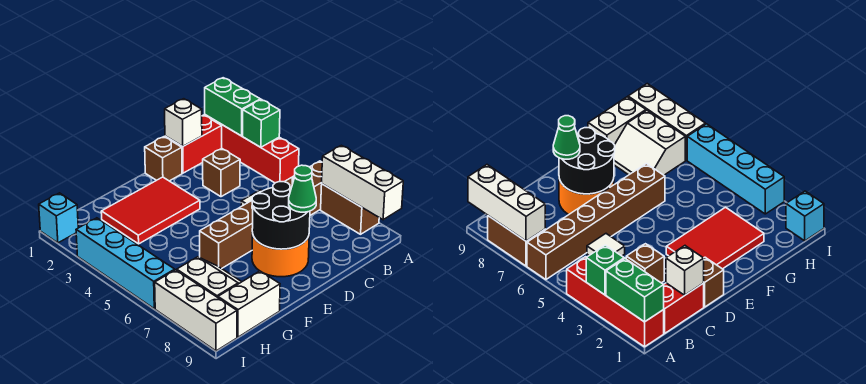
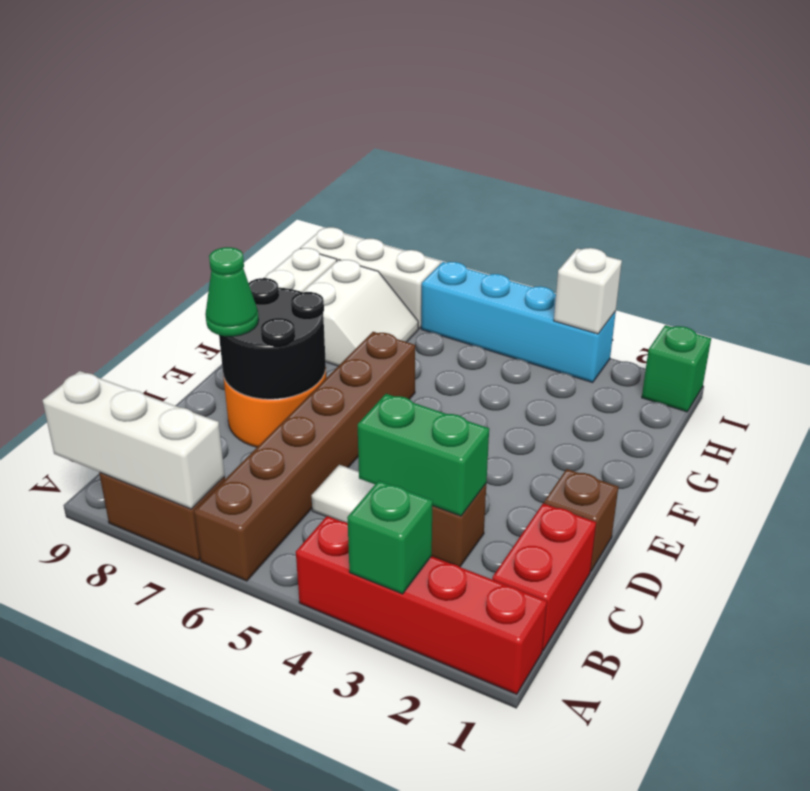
green brick A1:A2 level 2 -> green brick C3:C4 level 2
white brick C1 level 2 -> white brick I3 level 2
red tile E2:G3 level 1 -> none
white slope G7:H8 level 1 top H -> white slope G7:H8 level 1 top 8
cyan brick I1 level 1 -> green brick I1 level 1

